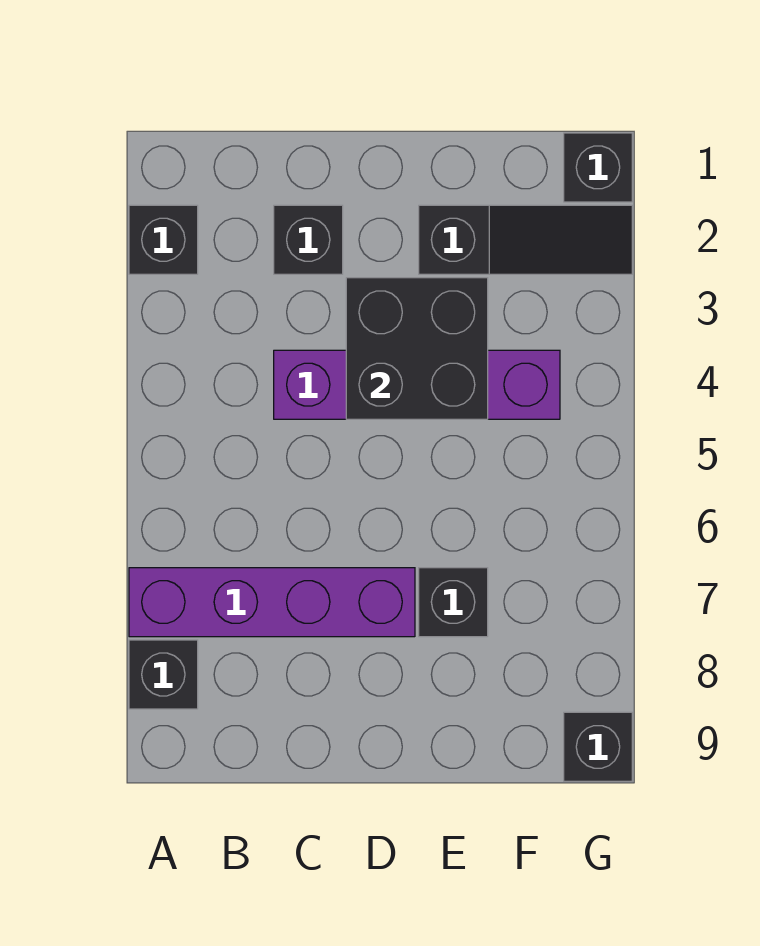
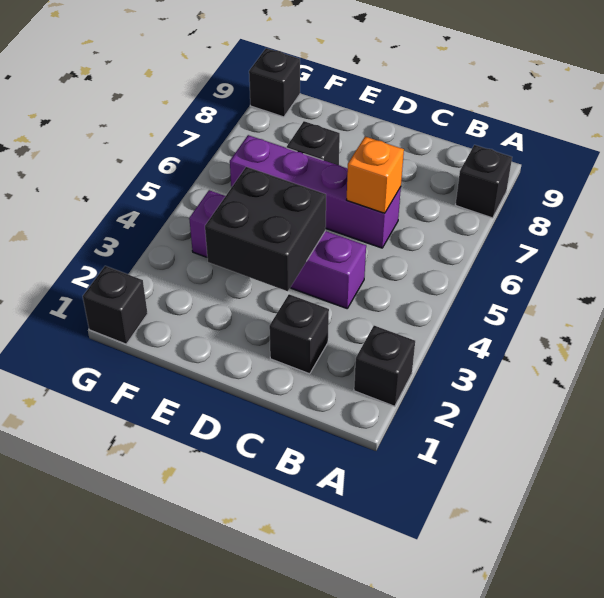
purple brick A7:D7 level 1 -> purple brick C6:F6 level 1
none -> orange brick C6 level 2
black slope E2:G2 level 1 top E -> none

